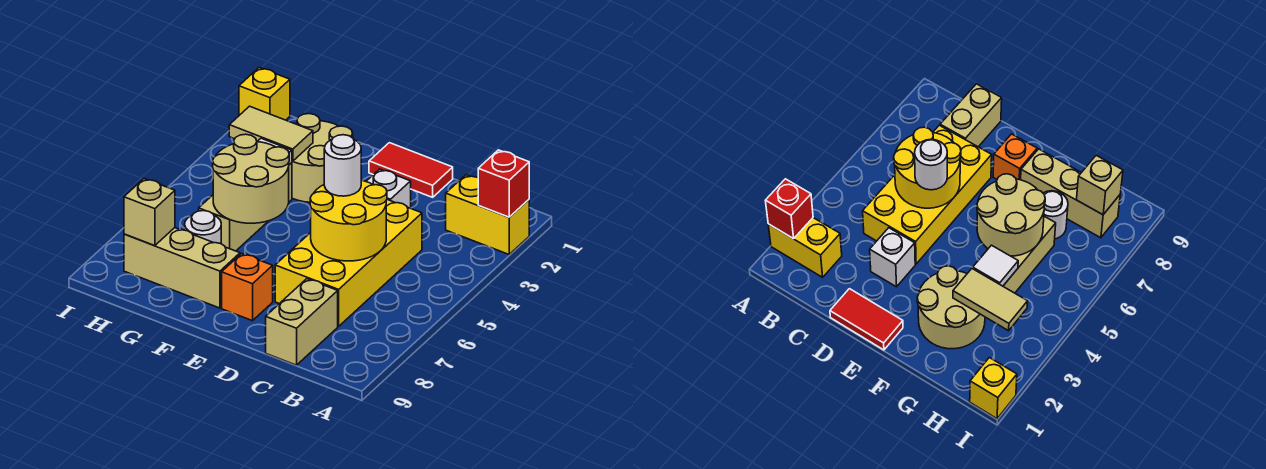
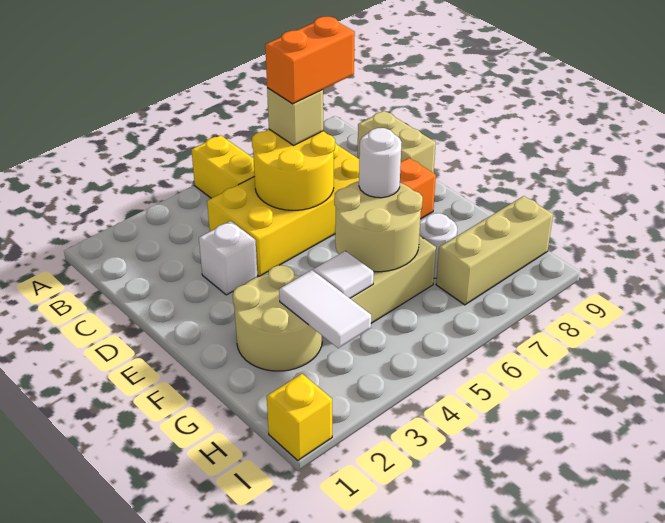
yellow brick A2:B2 level 1 -> yellow brick A5:B5 level 1
red brick A2 level 2 -> none
none -> orange brick C6:C7 level 4
tan brick C8:C9 level 1 -> tan brick C9:D9 level 1
red tile D1:E1 level 1 -> none
white round brick D5 level 3 -> white round brick F6 level 3
tan brick F8:H8 level 1 -> tan brick H7:H9 level 1
tan tile G3:H3 level 2 -> white tile G3:H3 level 2
tan brick H8 level 2 -> tan brick C6 level 3

